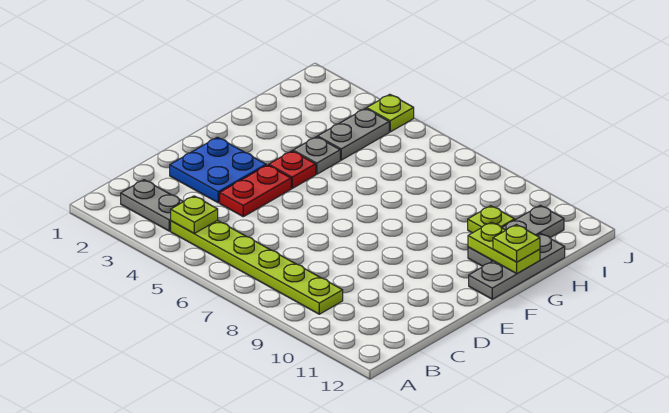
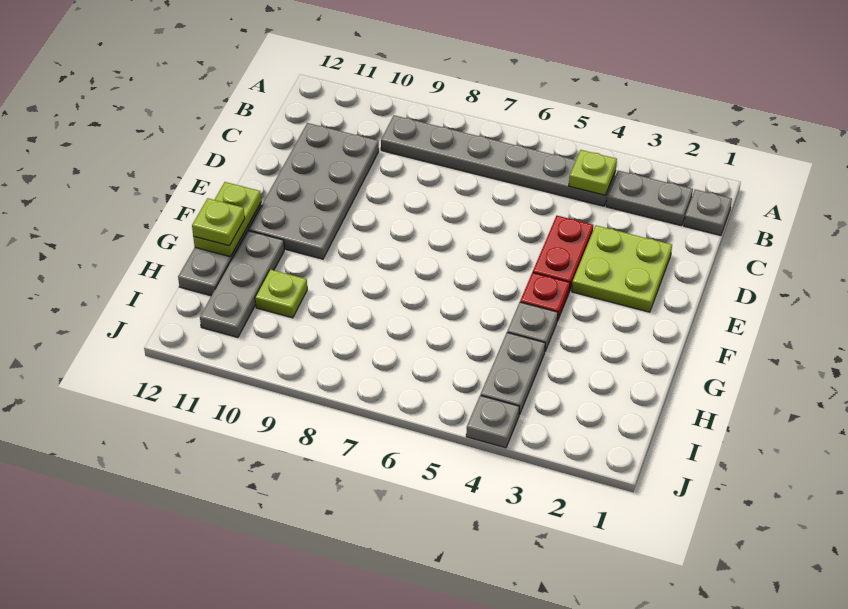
none -> grey plate B1 level 1
lime plate B4:B9 level 1 -> grey plate B4:B9 level 1
none -> grey plate C10:F11 level 1
blue plate D2:E3 level 1 -> lime plate D2:E3 level 1
lime plate G11:G12 level 2 -> lime plate F12:G12 level 2
lime plate J4 level 1 -> grey plate J4 level 1

